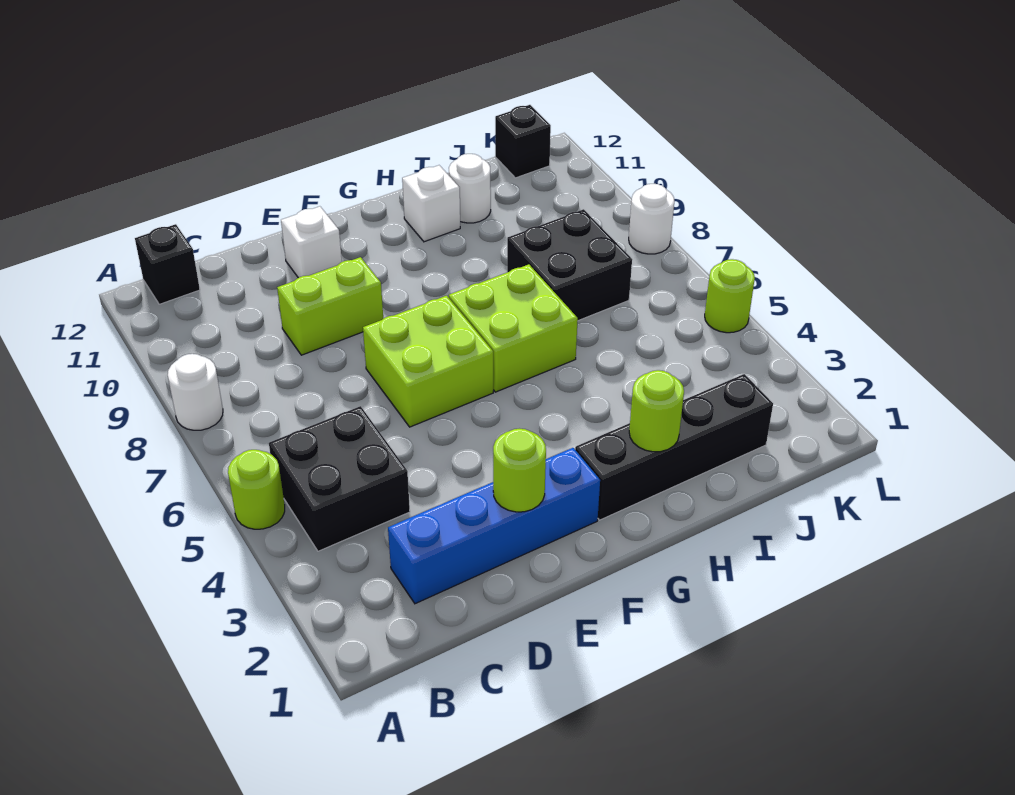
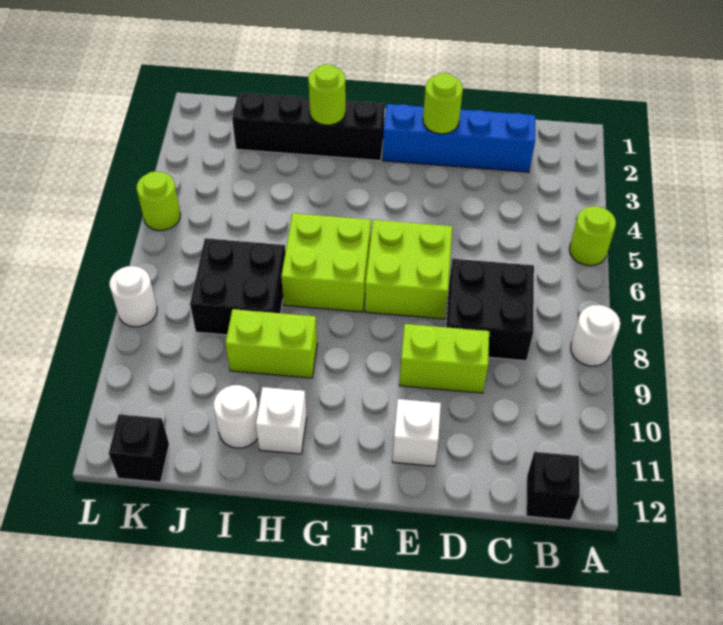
black brick B4:C5 level 1 -> black brick C7:D8 level 1
none -> lime brick H9:I9 level 1

